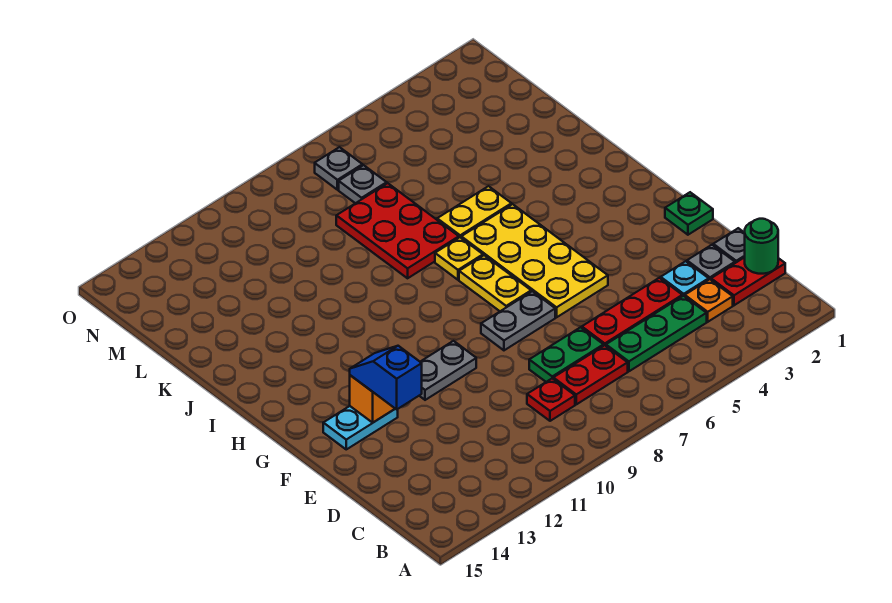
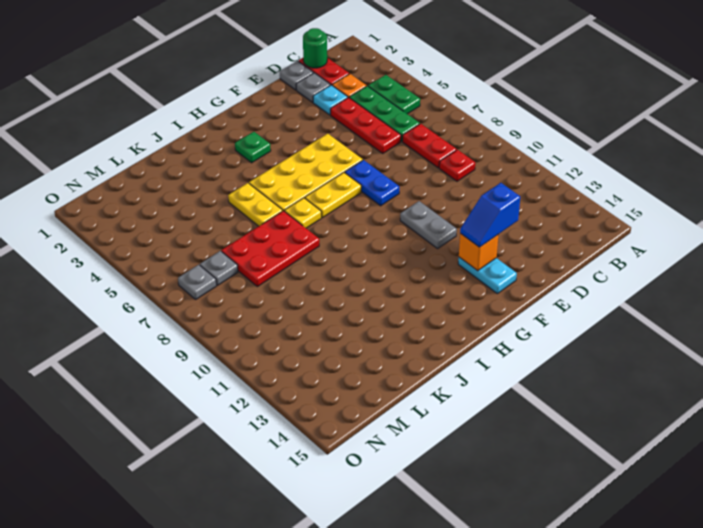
green plate D7:D8 level 1 -> green plate B4:B5 level 1
green plate F1 level 1 -> green plate H3 level 1
grey plate F7:F8 level 1 -> blue plate F7:F8 level 1

